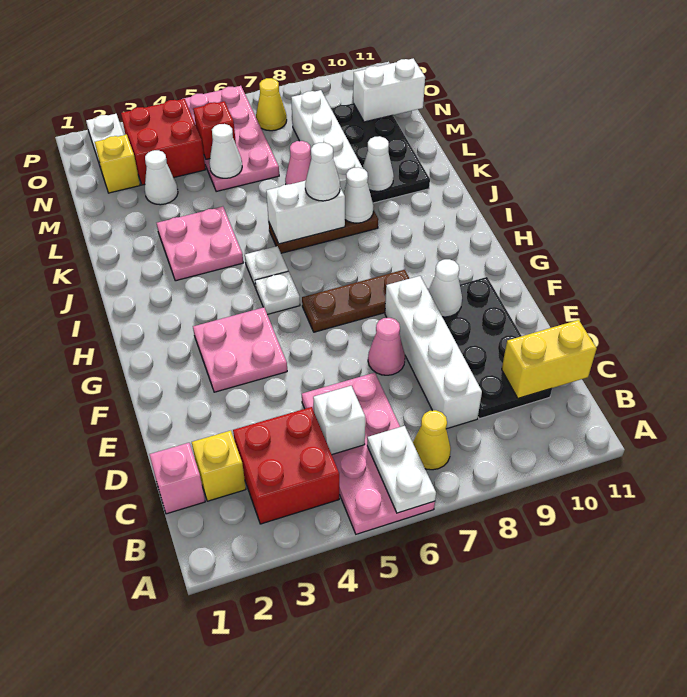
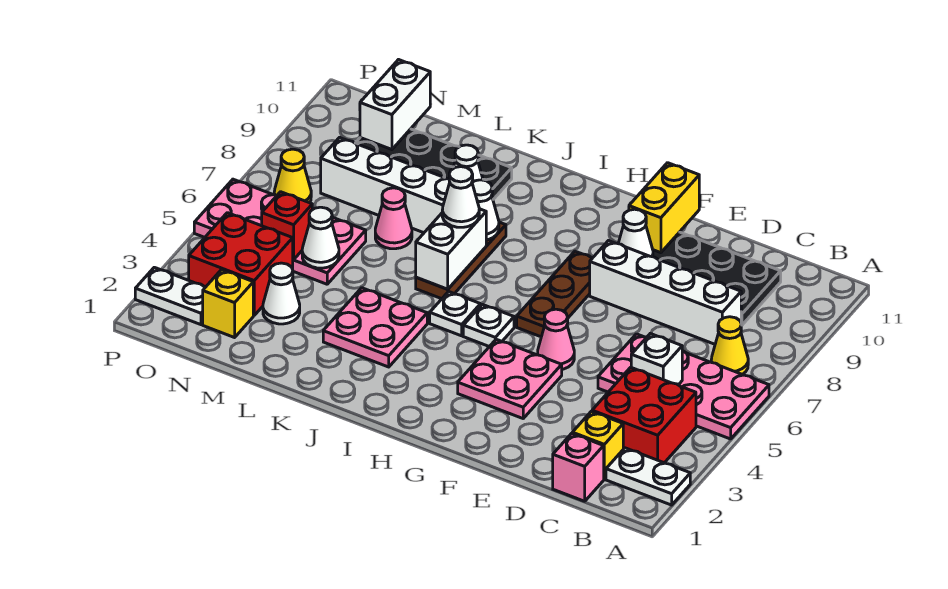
white plate A6:B6 level 2 -> white plate A2:B2 level 1
yellow brick C10:C11 level 2 -> yellow brick F10:F11 level 2
pink cone E7 level 1 -> pink cone F5 level 1

